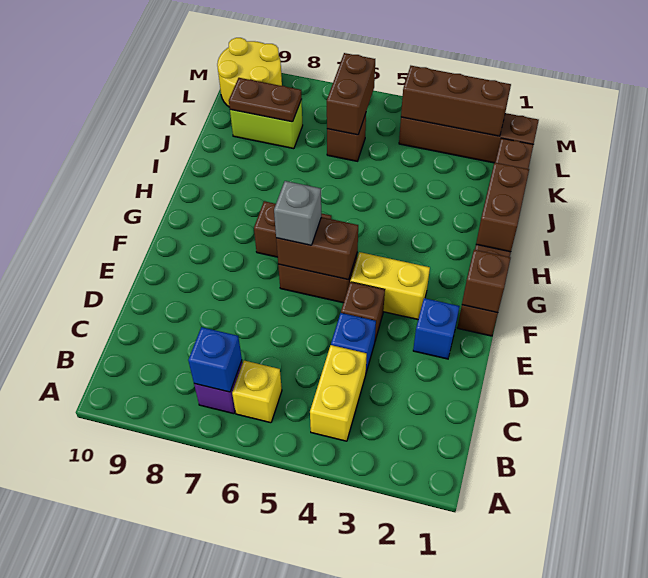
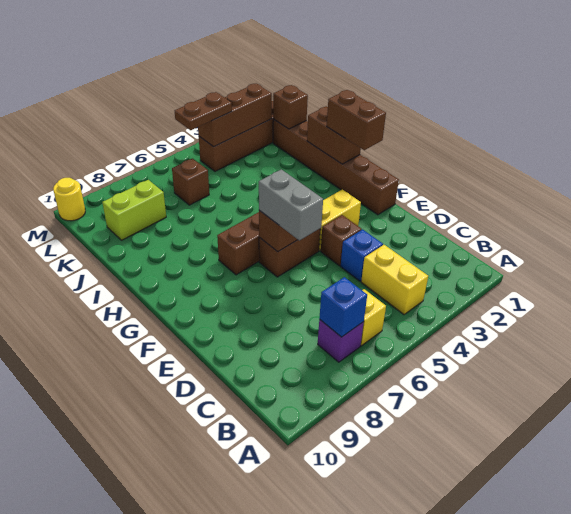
blue brick E2 level 1 -> none
brown brick F1 level 2 -> brown brick K1 level 2
grey brick F6 level 3 -> grey brick E6:F6 level 3
brown brick K6:L6 level 2 -> brown brick G1:H1 level 3
brown plate K8:K9 level 2 -> brown plate L4:L5 level 3
yellow round brick L9:M10 level 1 -> yellow round brick M10 level 1

